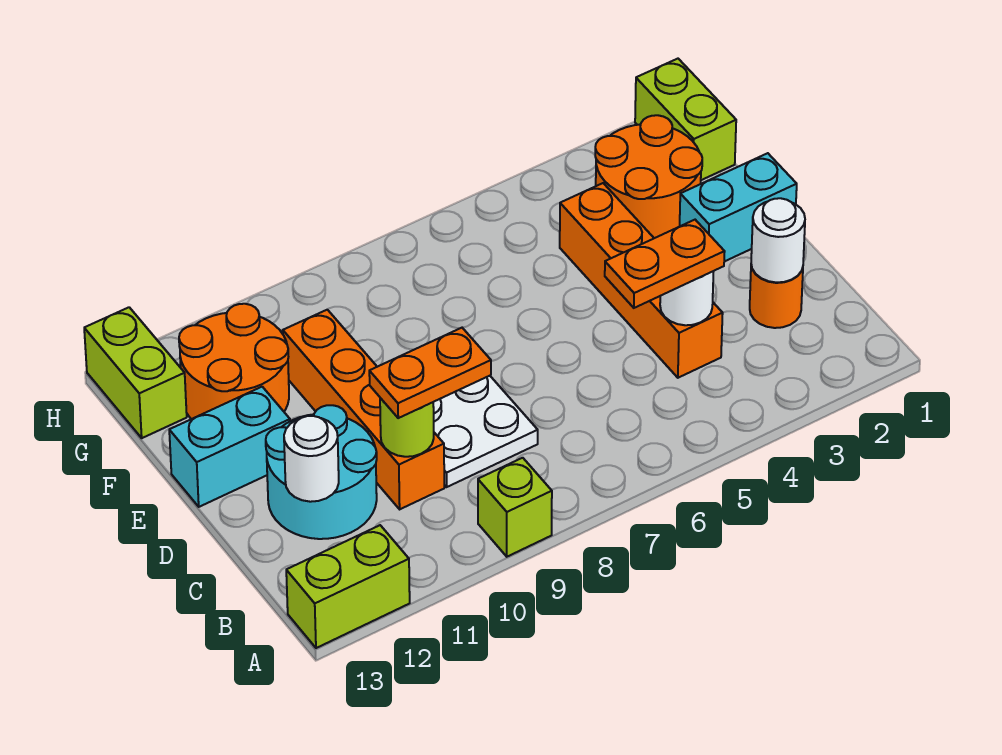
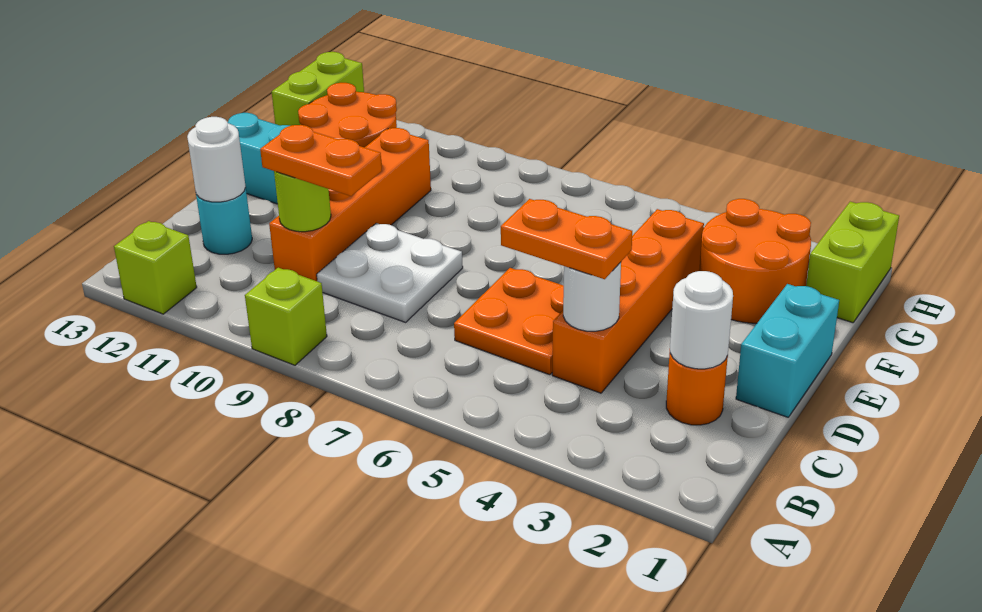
lime brick A12:A13 level 1 -> lime brick A12 level 1
none -> orange plate C5:D6 level 1
cyan round brick C11:D12 level 1 -> cyan round brick C12 level 1
cyan brick E1:E2 level 1 -> cyan brick D1:E1 level 1

